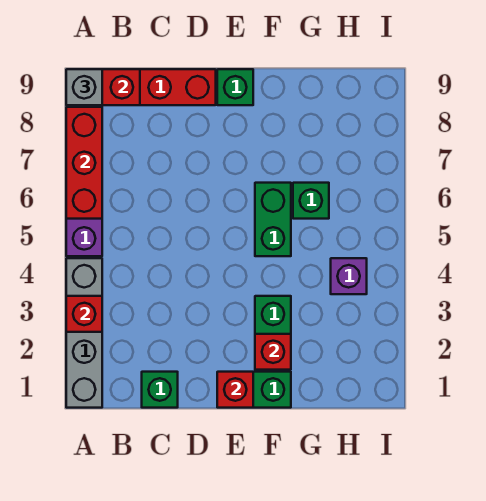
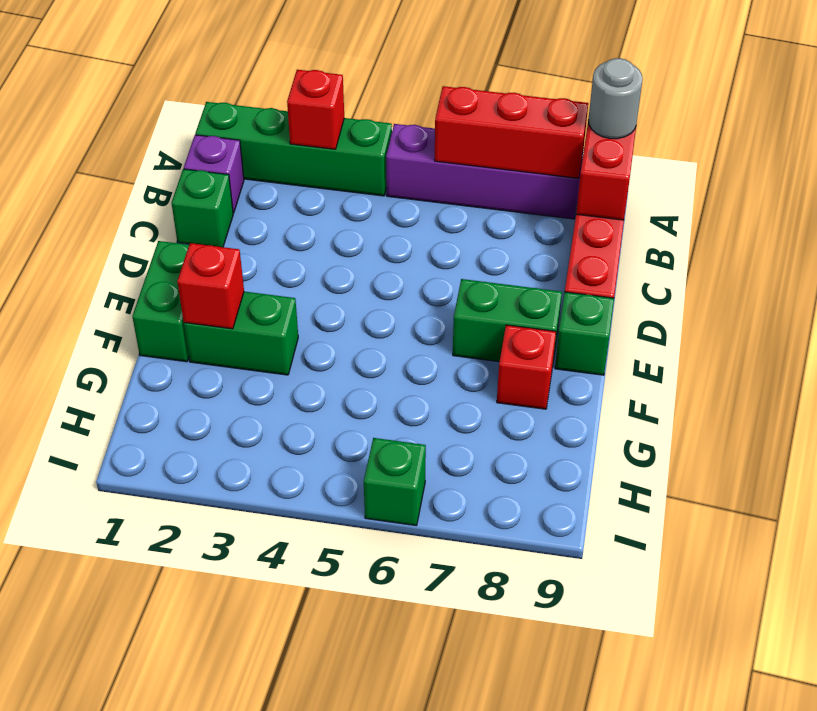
grey brick A1:A4 level 1 -> green brick A1:A4 level 1
grey brick A9 level 3 -> grey round brick A9 level 3
red brick E1 level 2 -> red brick F8 level 1
green brick F5:F6 level 1 -> green brick E7:E8 level 1
green brick G6 level 1 -> green brick I6 level 1
purple brick H4 level 1 -> purple brick B1 level 1

